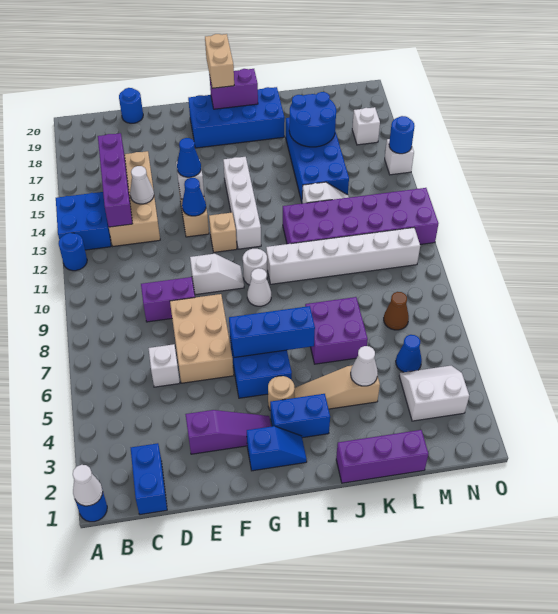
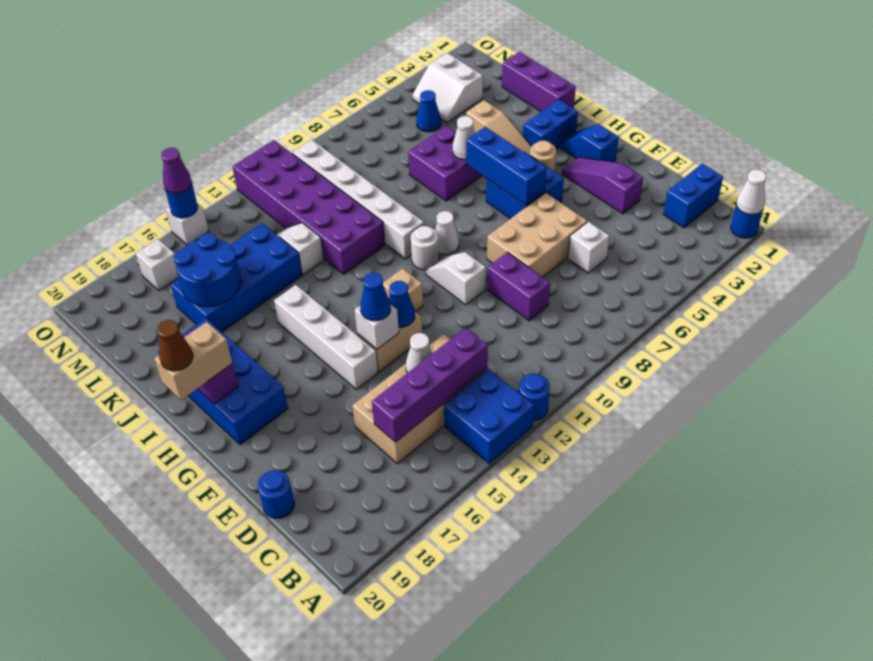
blue brick H3:I3 level 1 -> blue brick I2:I3 level 1
white brick H12:H15 level 1 -> white brick F15:I15 level 1
white cone K4 level 2 -> white cone J6 level 2
brown cone M7 level 1 -> brown cone H20 level 4
none -> purple cone O15 level 3

